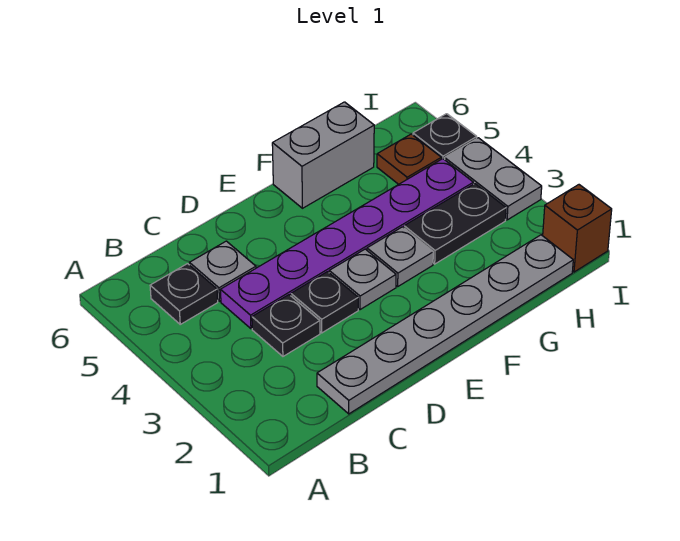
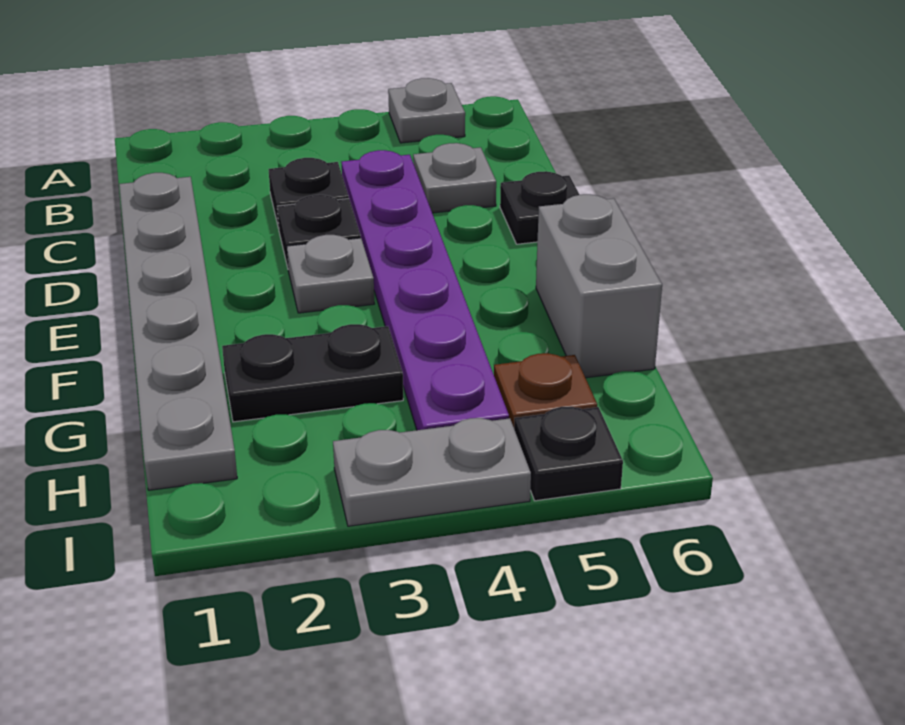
black plate B5 level 1 -> black plate D6 level 1
grey plate F3 level 1 -> grey plate A5 level 1
black plate G3:H3 level 1 -> black plate G2:G3 level 1
brown brick I1 level 1 -> none

